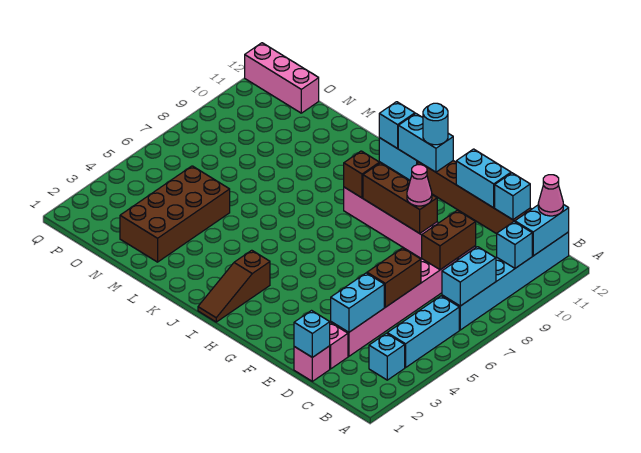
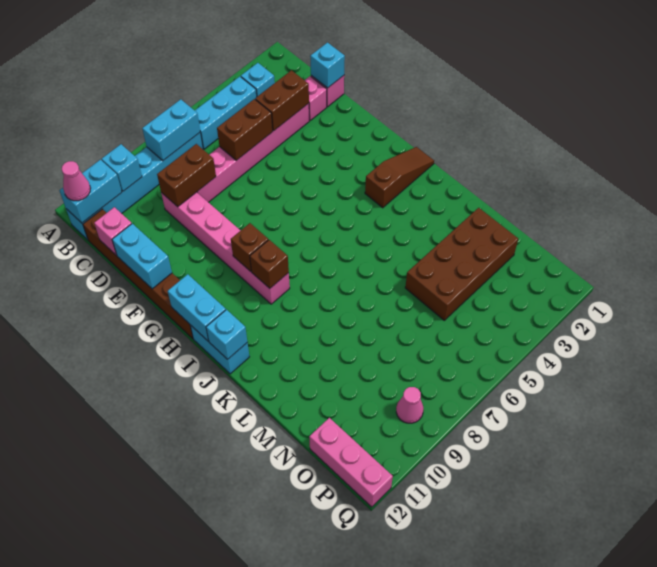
cyan brick D3:D4 level 2 -> brown brick D3:D4 level 2
cyan brick D12 level 2 -> pink brick D12 level 2
brown brick F9:H9 level 2 -> brown brick H9 level 2
pink cone F9 level 3 -> pink cone P9 level 1
cyan round brick H12 level 3 -> none

